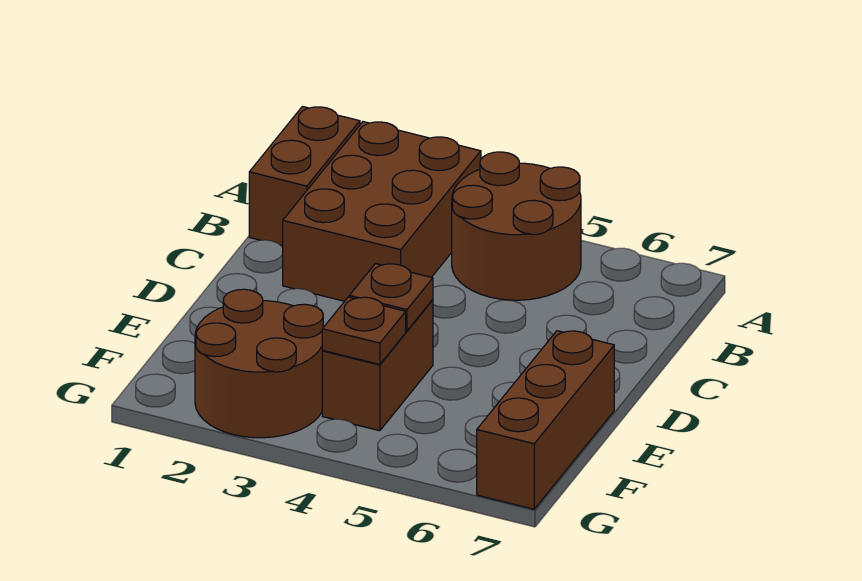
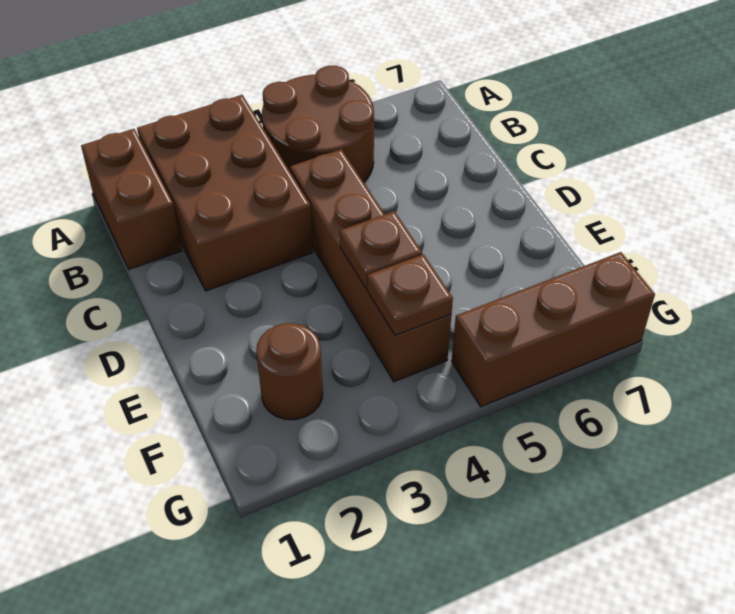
brown brick E4:F4 level 1 -> brown brick C4:F4 level 1
brown brick E7:G7 level 1 -> brown brick G5:G7 level 1
brown round brick F2:G3 level 1 -> brown round brick F2 level 1

